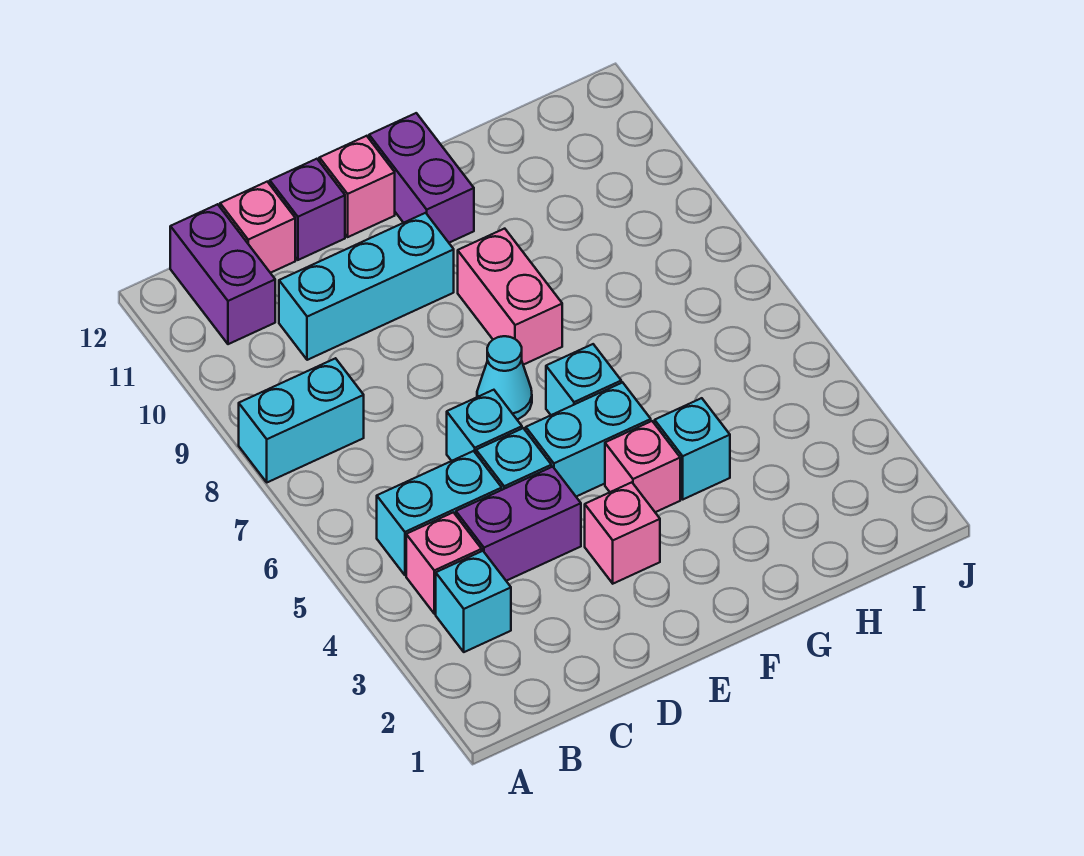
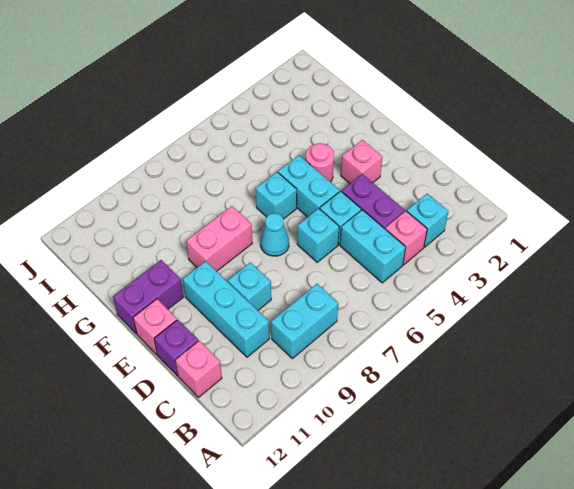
cyan brick A8:B8 level 1 -> cyan brick B8:B9 level 1
purple brick B11:B12 level 1 -> none
pink brick F4 level 1 -> pink round brick F4 level 1
cyan brick G4 level 1 -> cyan brick D9 level 1

